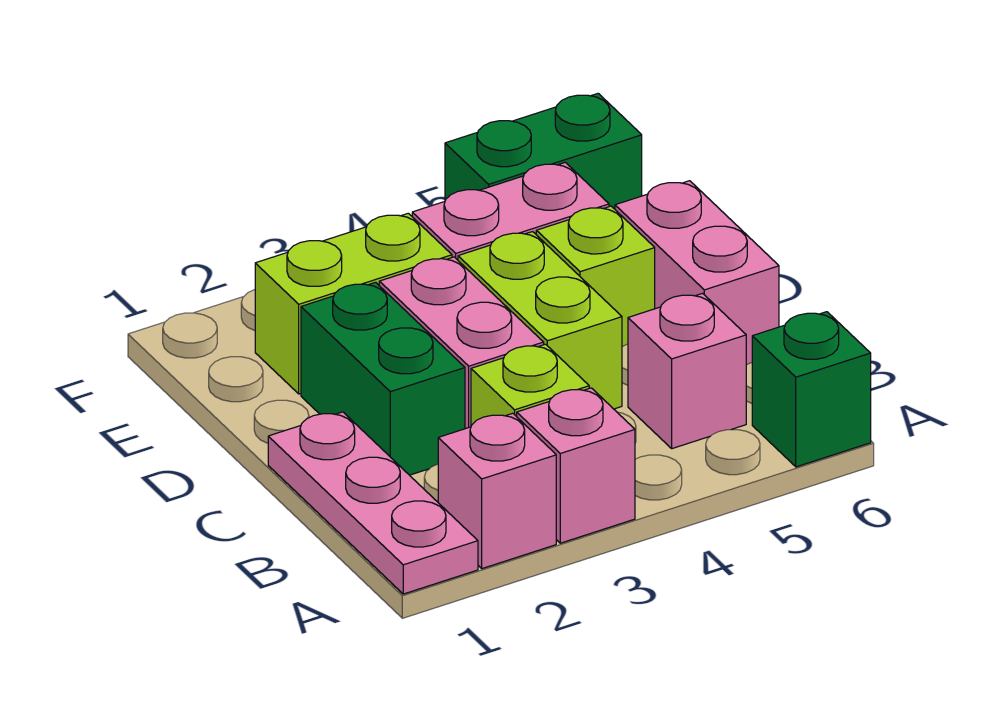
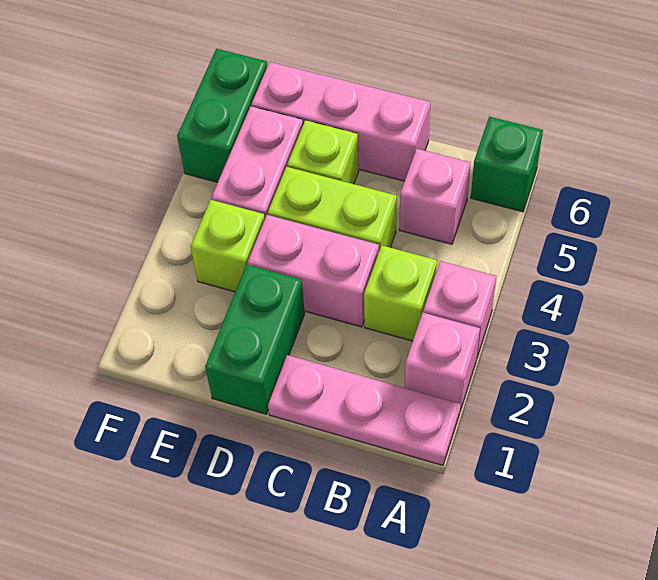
green brick C2:D2 level 1 -> green brick D1:D2 level 1
pink brick C6:D6 level 1 -> pink brick C6:E6 level 1
lime brick E2:E3 level 1 -> lime brick E3 level 1

